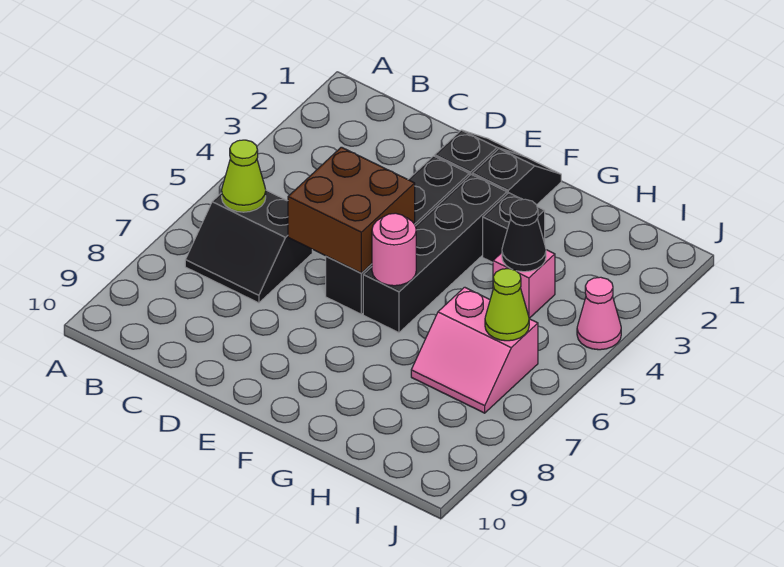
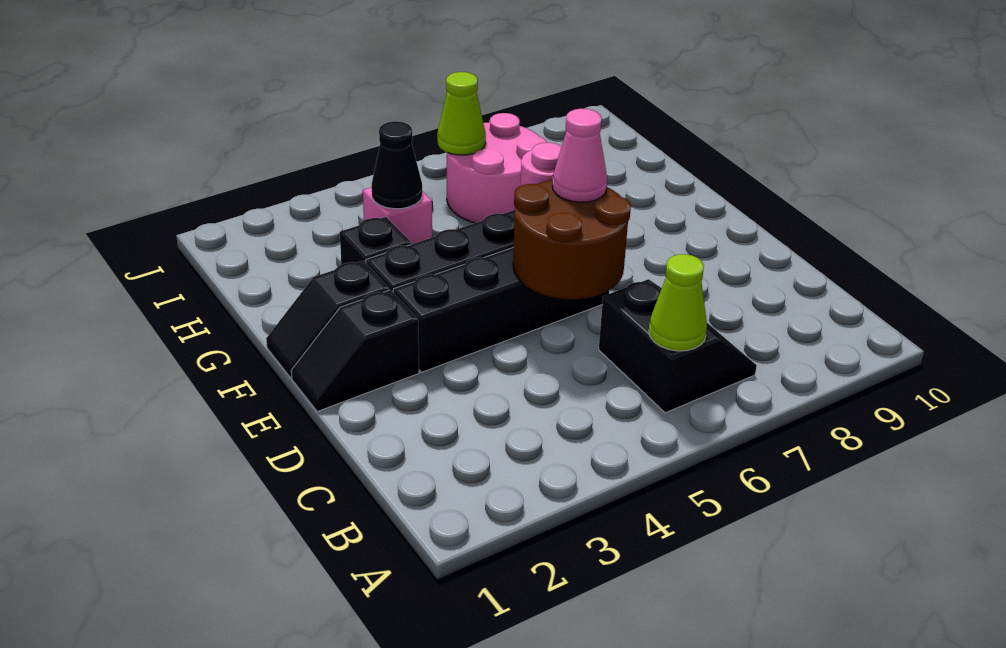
brown brick D5:E6 level 2 -> brown round brick D5:E6 level 2
pink slope H6:I7 level 1 top 6 -> pink round brick H6:I7 level 1
pink cone J4 level 1 -> pink cone E6 level 3

